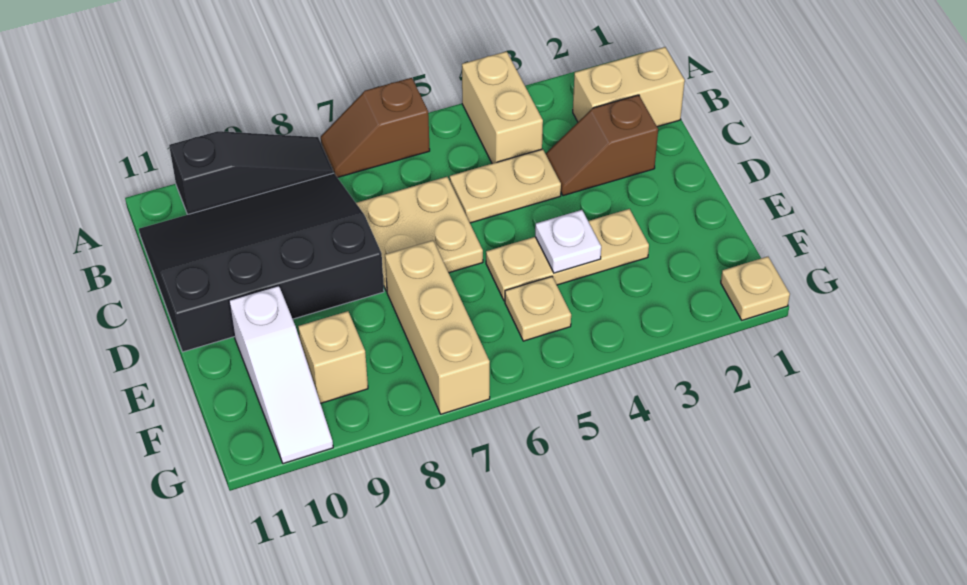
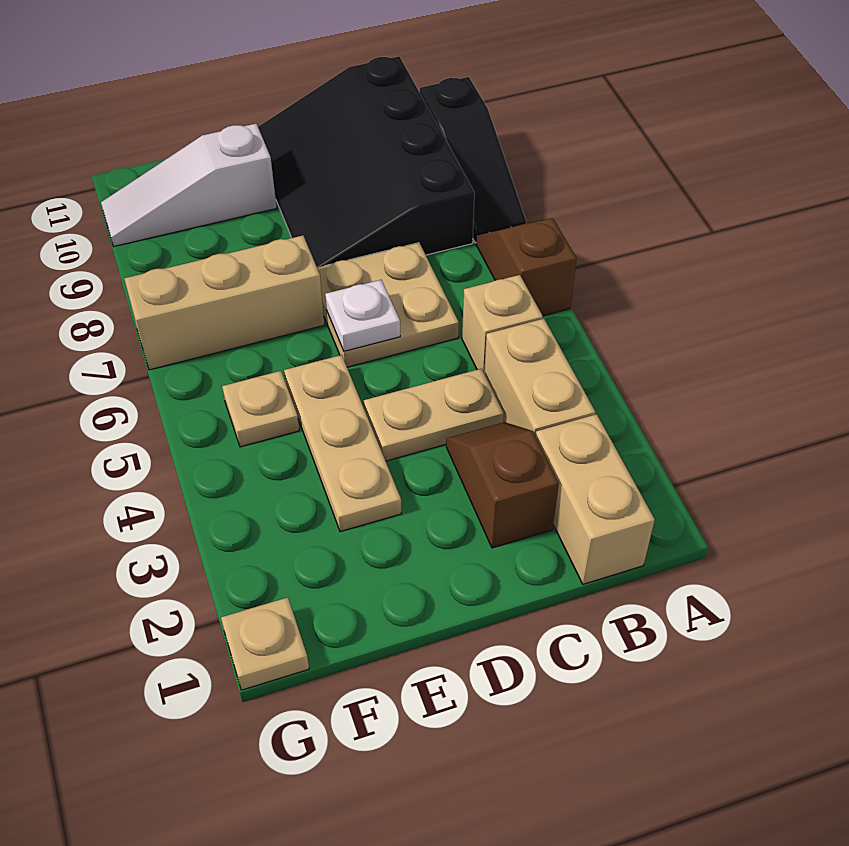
tan brick A4:B4 level 1 -> tan brick B3:B4 level 1
black slope B8:D11 level 1 top D -> black slope B8:D11 level 1 top B
tan plate C4:C5 level 1 -> tan plate C4:D4 level 1
white plate E4 level 2 -> white plate D6 level 2
tan brick F9 level 1 -> tan brick B5 level 1

